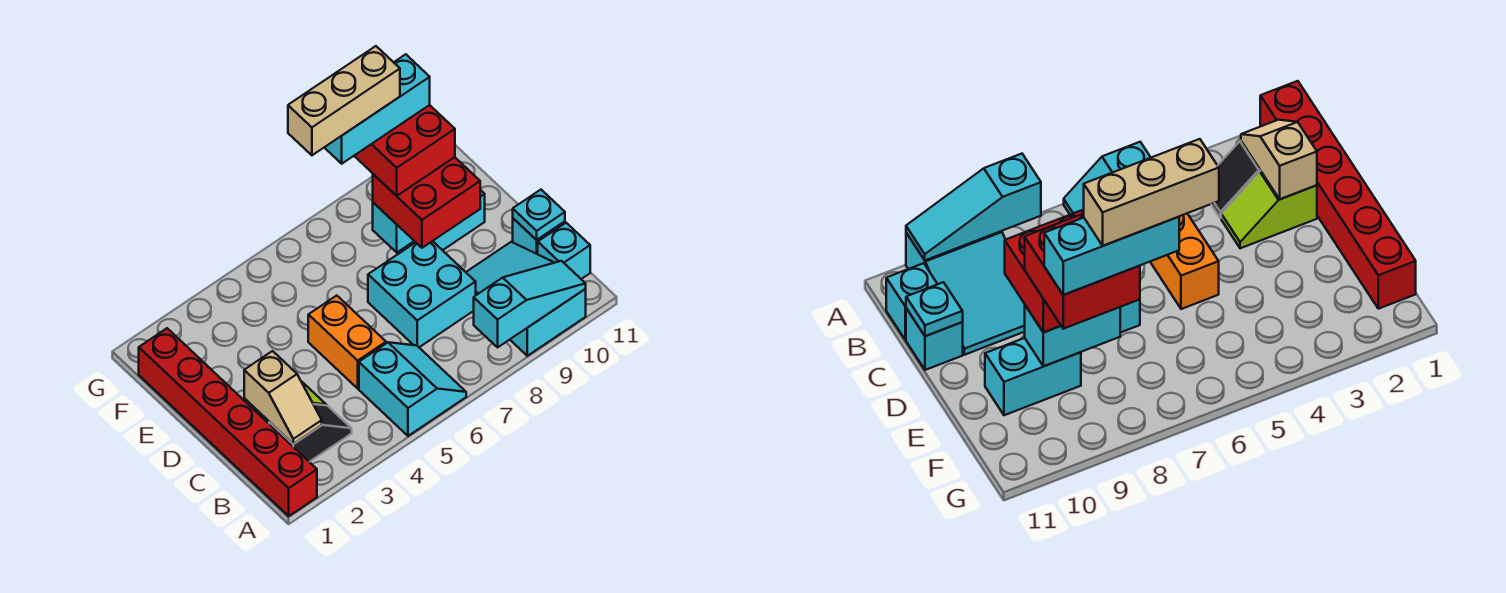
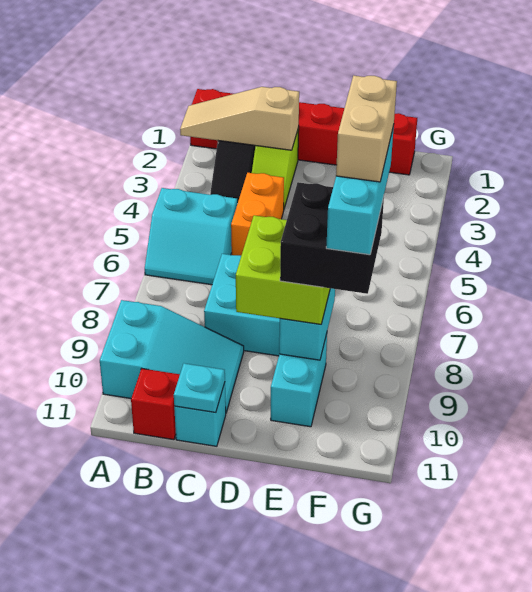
cyan slope A8:A10 level 2 top 8 -> none
tan slope B2:C2 level 2 top C -> tan slope A2:C2 level 2 top C
cyan brick B11 level 1 -> red brick B11 level 1
orange brick C5:D5 level 1 -> orange brick C4:C5 level 1
red brick D8:E9 level 3 -> lime brick D8:E9 level 3
red brick E8:F9 level 4 -> black brick E8:F9 level 4
tan brick F6:F8 level 6 -> tan brick F7:F8 level 6

